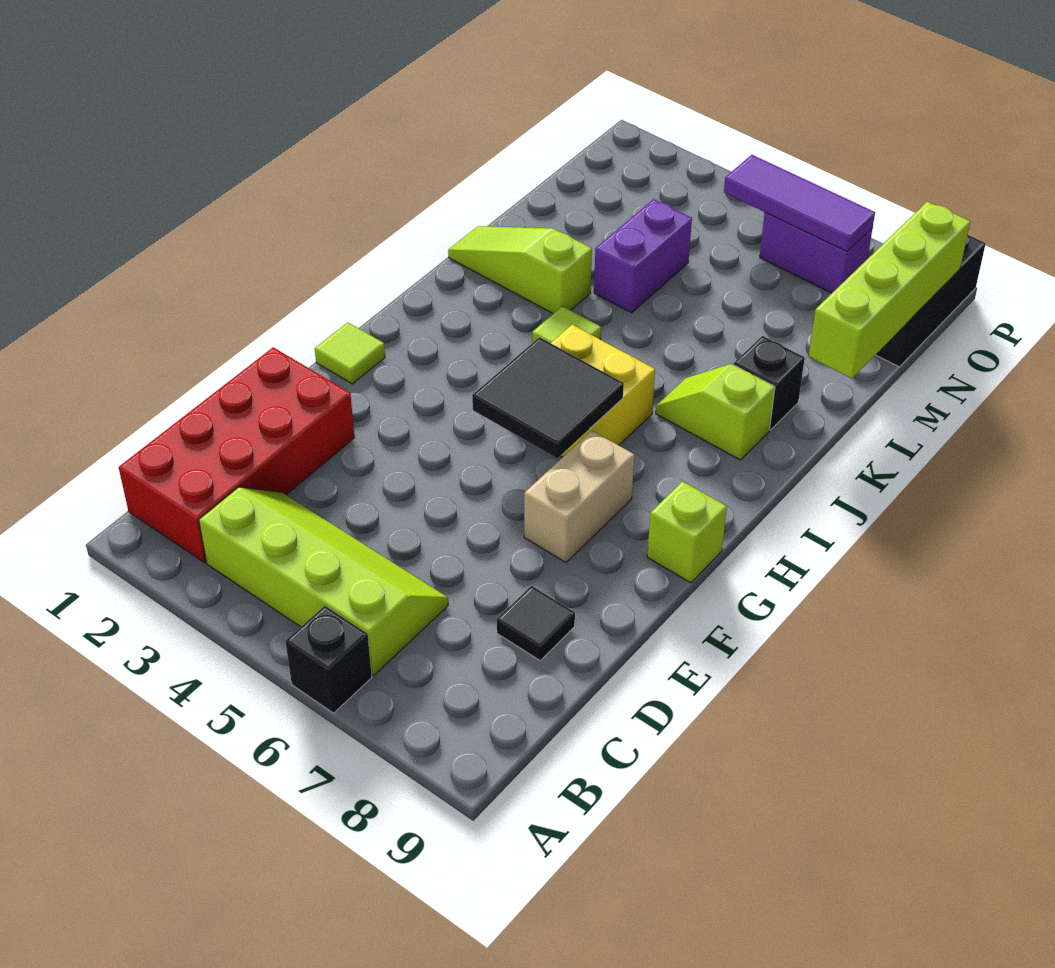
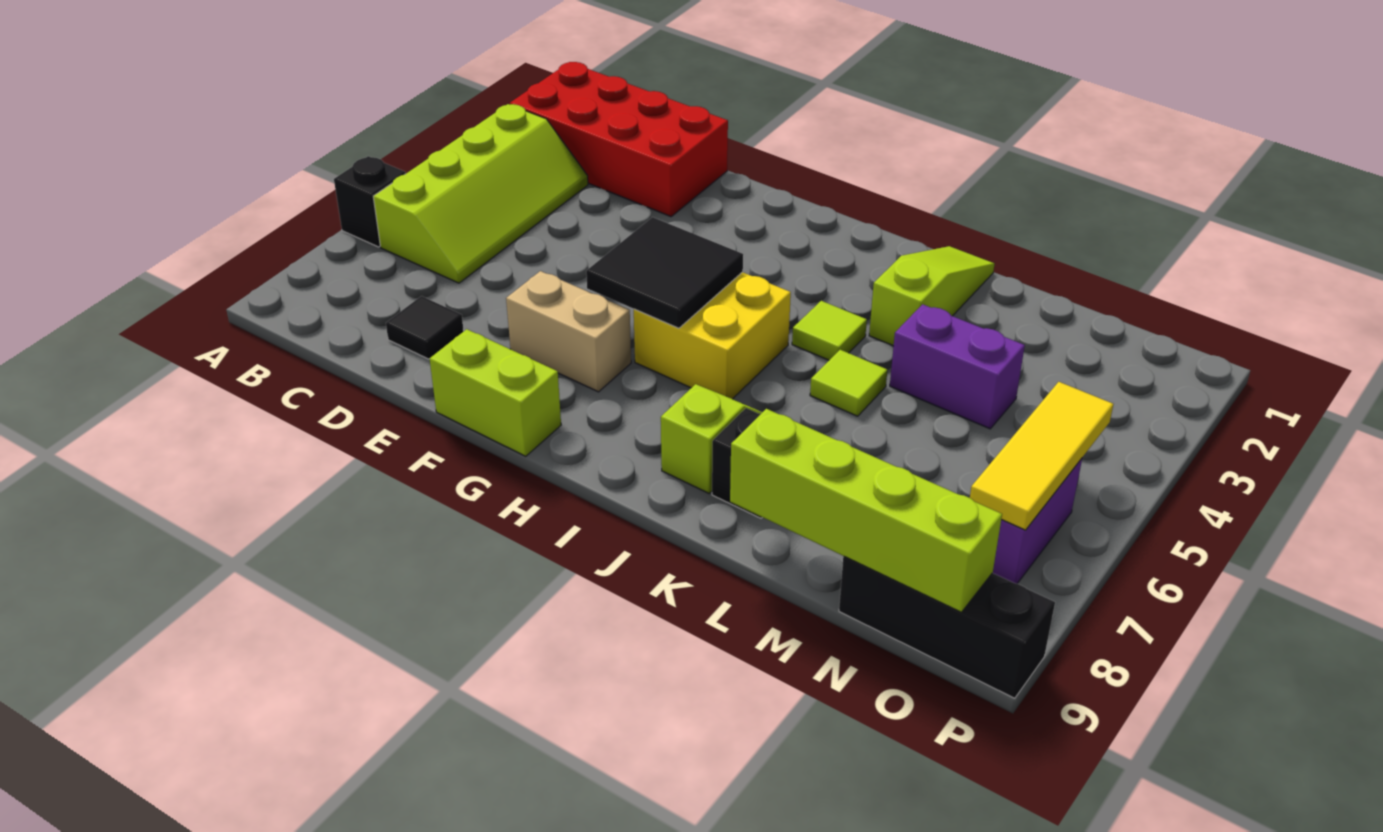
lime tile G1 level 1 -> lime tile K5 level 1
lime brick G9 level 1 -> lime brick F9:G9 level 1
purple tile O5:O7 level 2 -> yellow tile O5:O7 level 2

